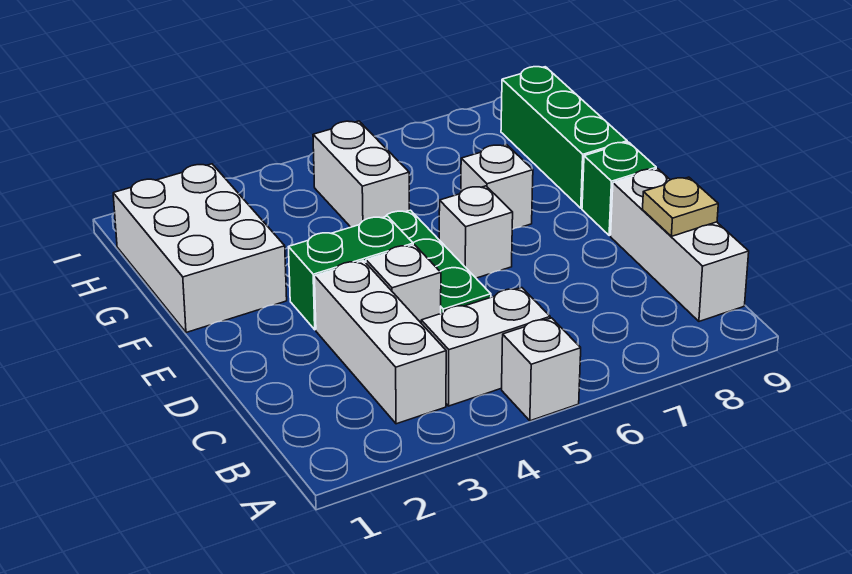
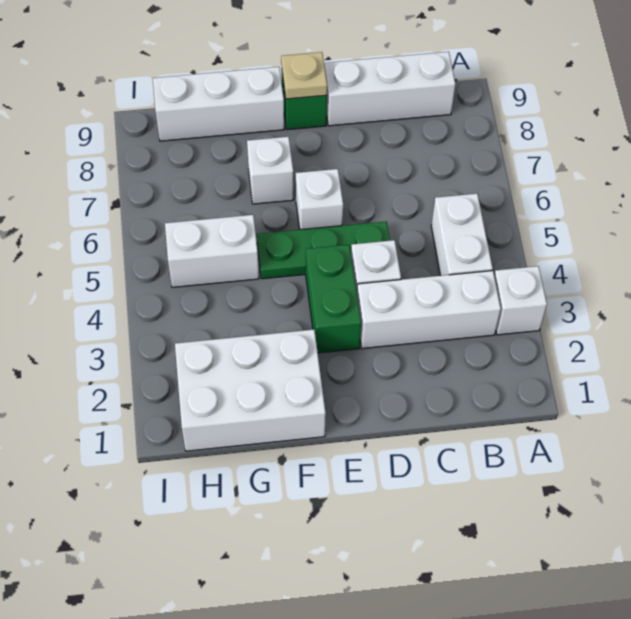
white brick A5 level 1 -> white brick A3 level 1
tan plate C9 level 2 -> tan plate E9 level 2
green brick F9:H9 level 1 -> white brick F9:H9 level 1

